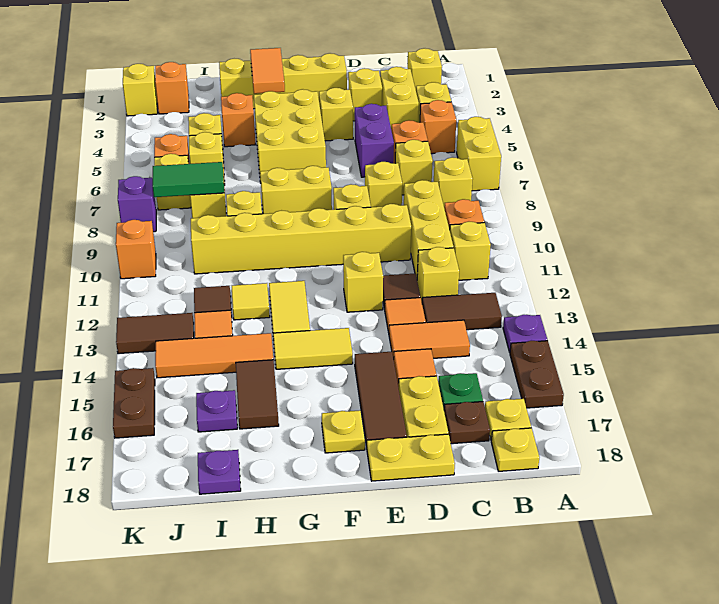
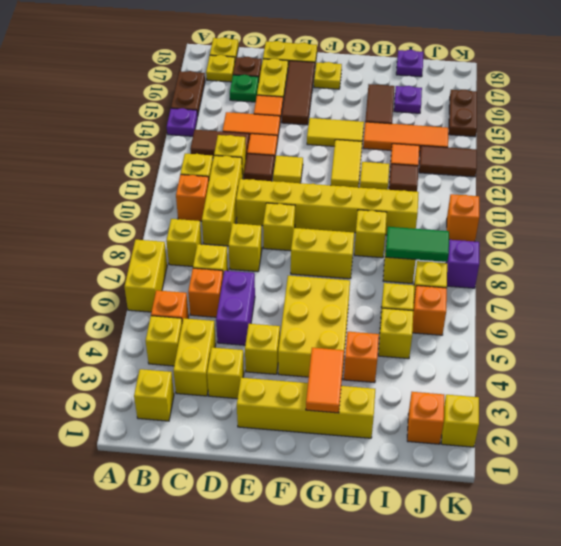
yellow brick E12 level 1 -> yellow tile E12 level 1

